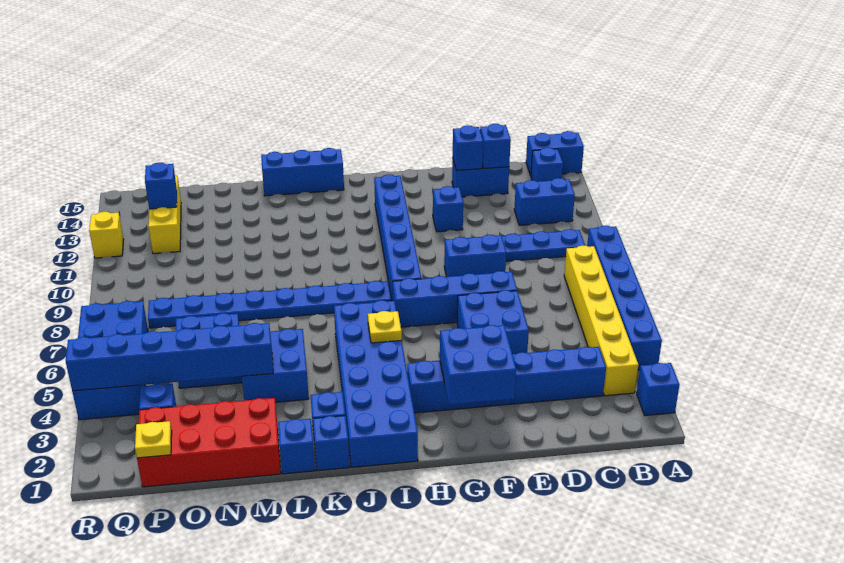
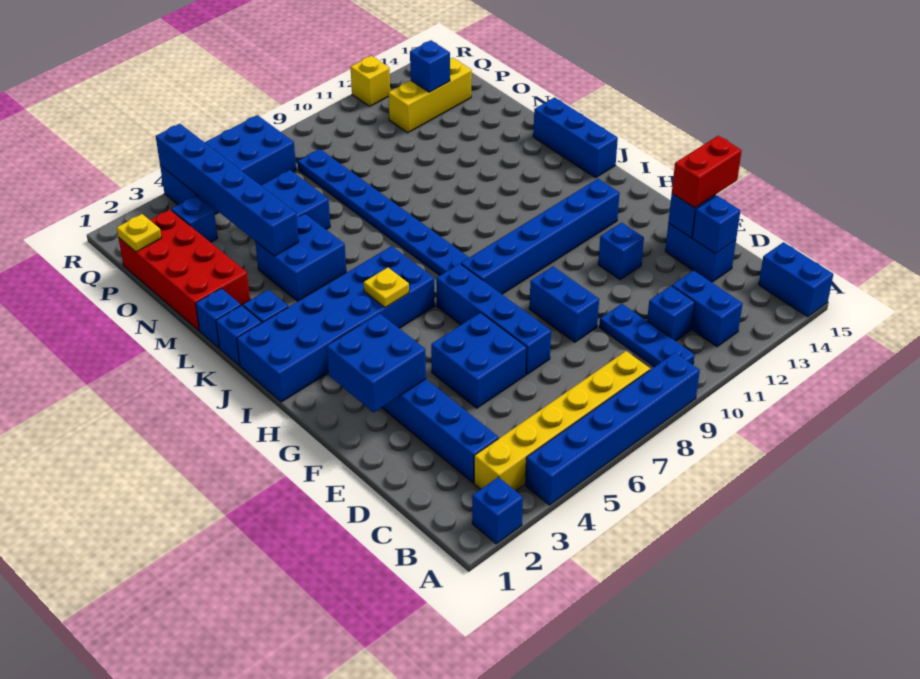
blue brick B14 level 1 -> blue brick C11 level 1
none -> red brick E14:E15 level 3

